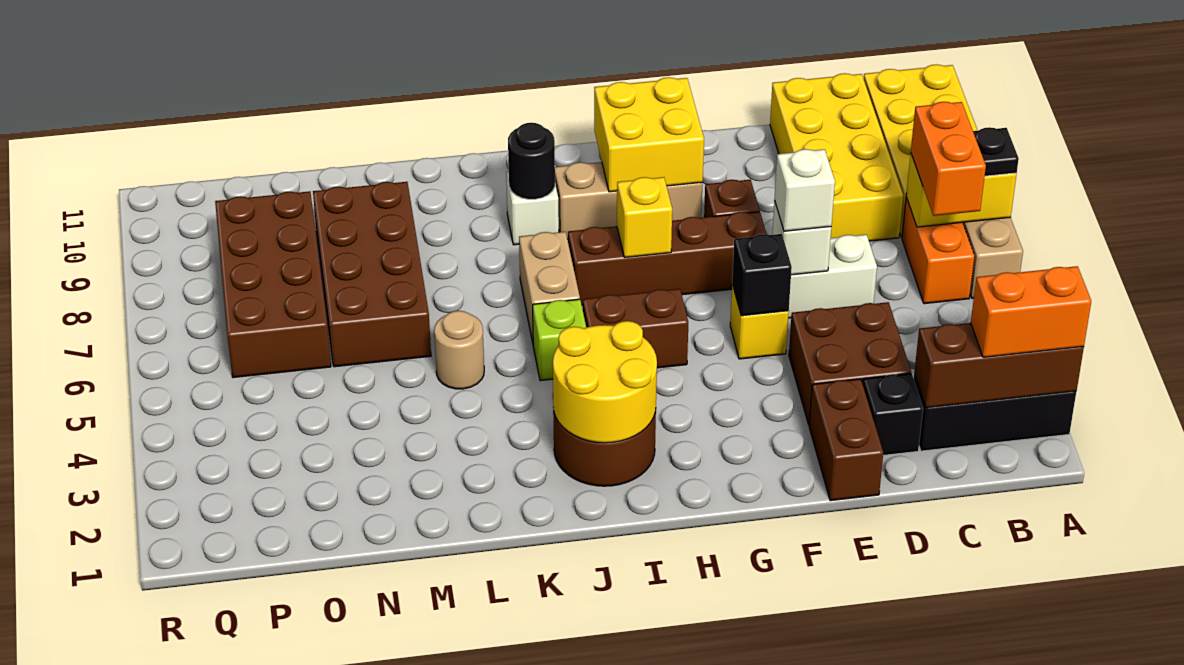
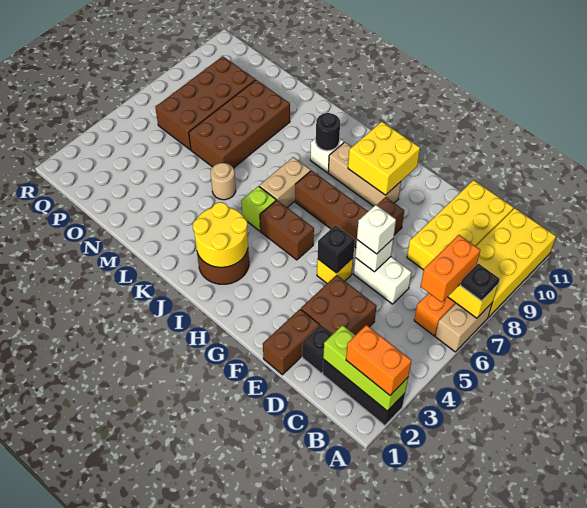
brown brick A2:C2 level 2 -> lime brick A2:C2 level 2
yellow brick H7 level 2 -> none

